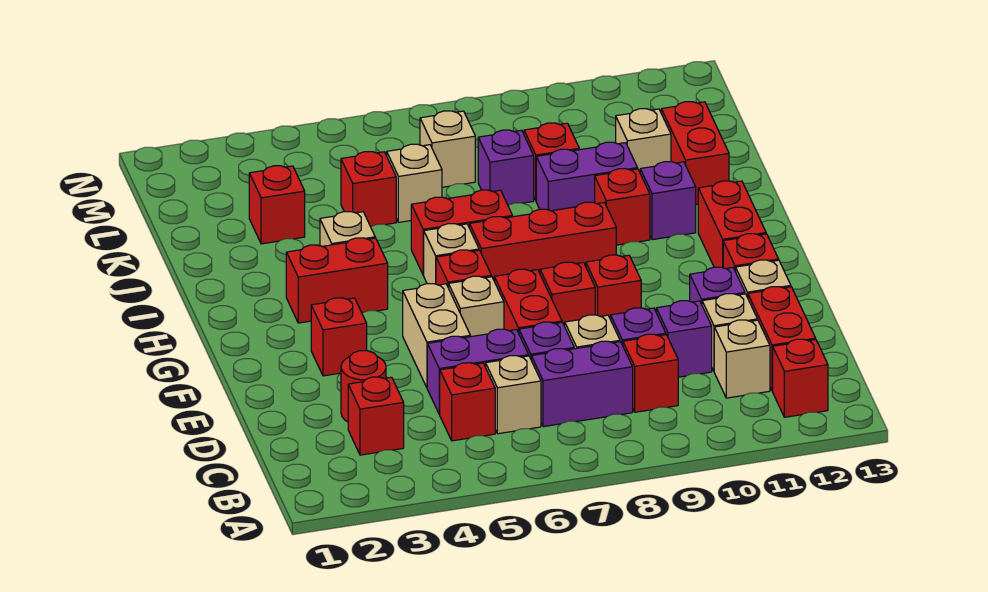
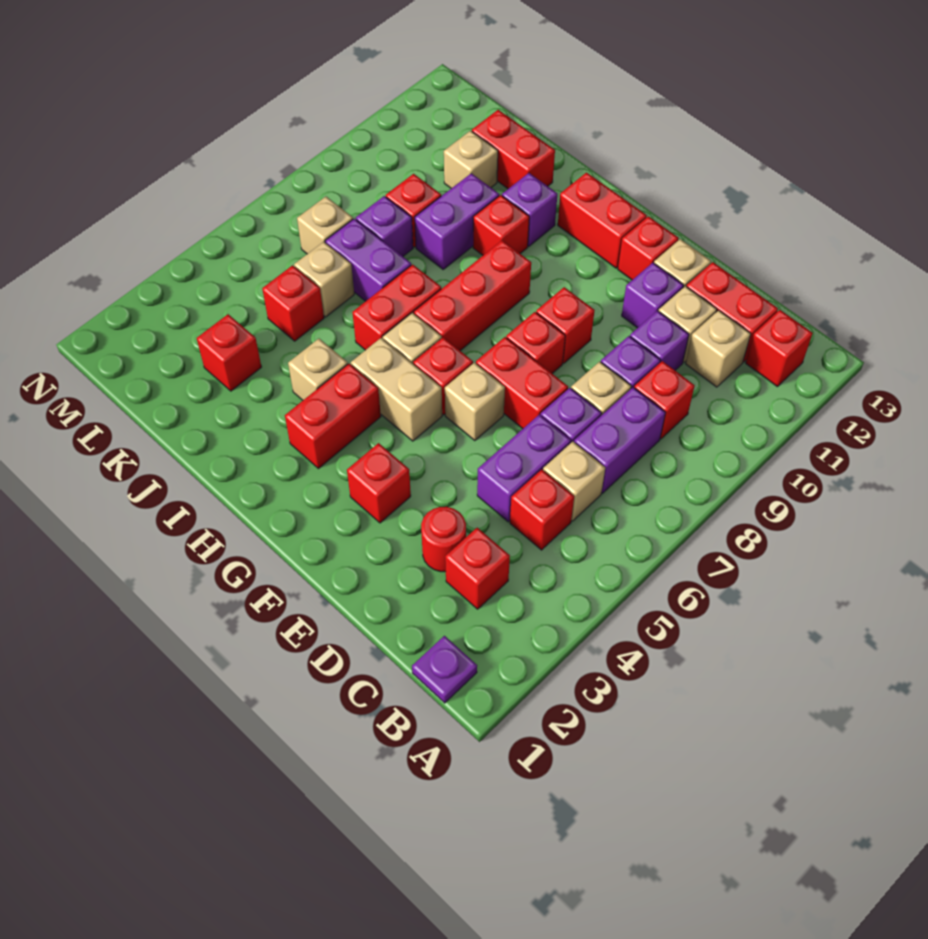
none -> purple plate B1 level 1
tan brick E5:F5 level 1 -> tan brick G5:H5 level 1
none -> purple brick J7:K7 level 1

